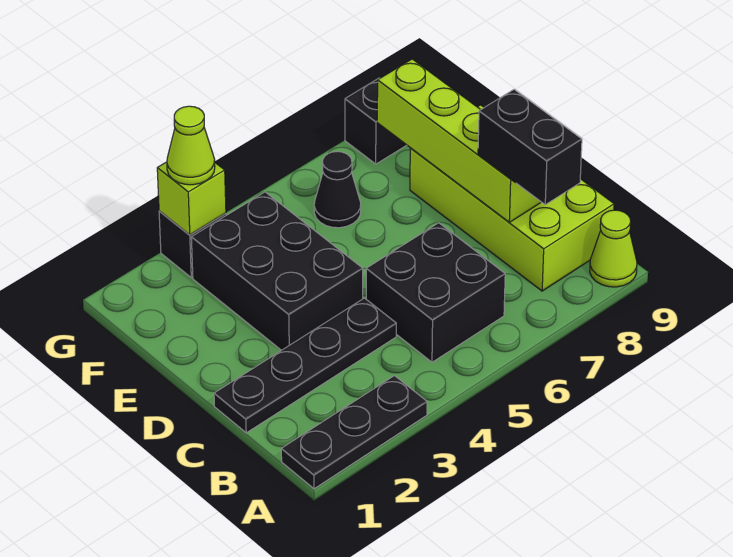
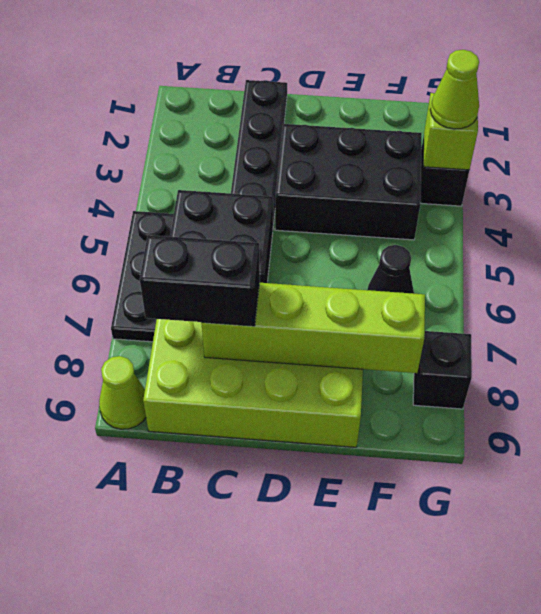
black plate A1:A3 level 1 -> black plate A5:A7 level 1

